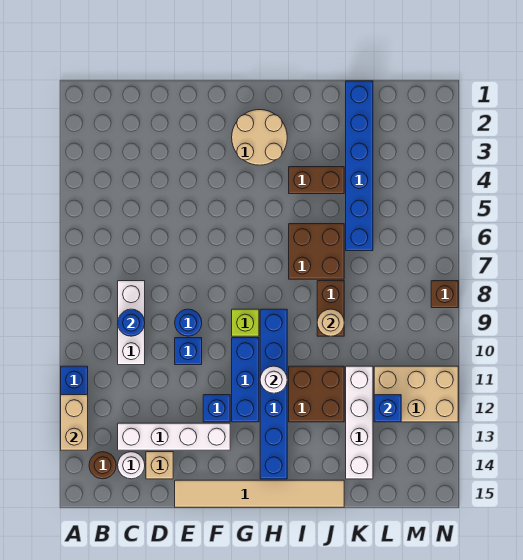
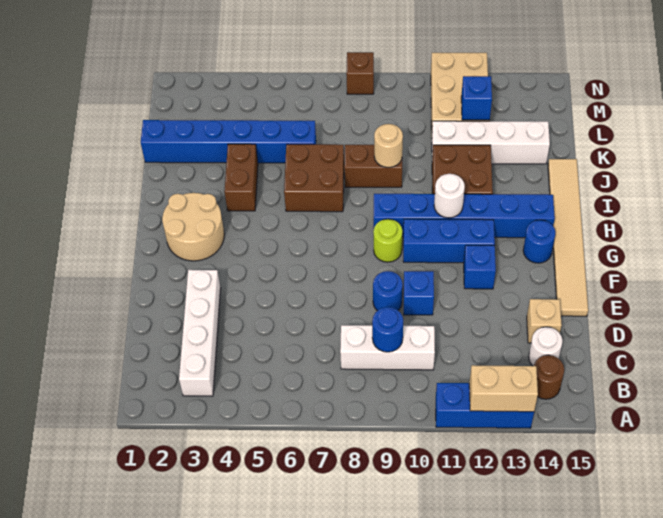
white brick C13:F13 level 1 -> white brick B3:E3 level 1
lime brick G9 level 1 -> lime round brick G9 level 1
none -> blue round brick G14 level 1

